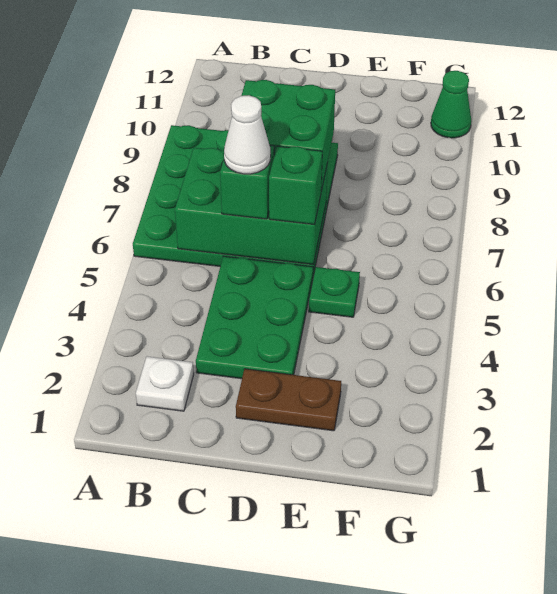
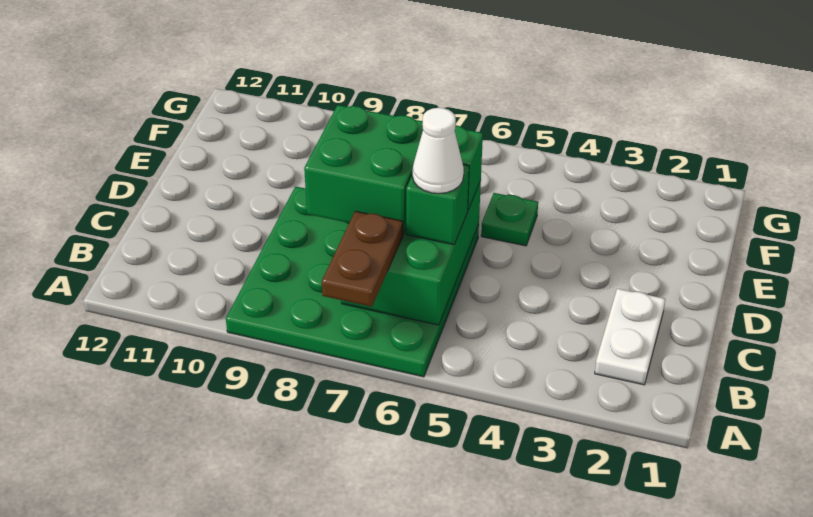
white plate B2 level 1 -> white plate B2:C2 level 1
green plate C3:D5 level 1 -> none
brown plate D2:E2 level 1 -> brown plate A7:B7 level 3
green cone G11 level 1 -> none

